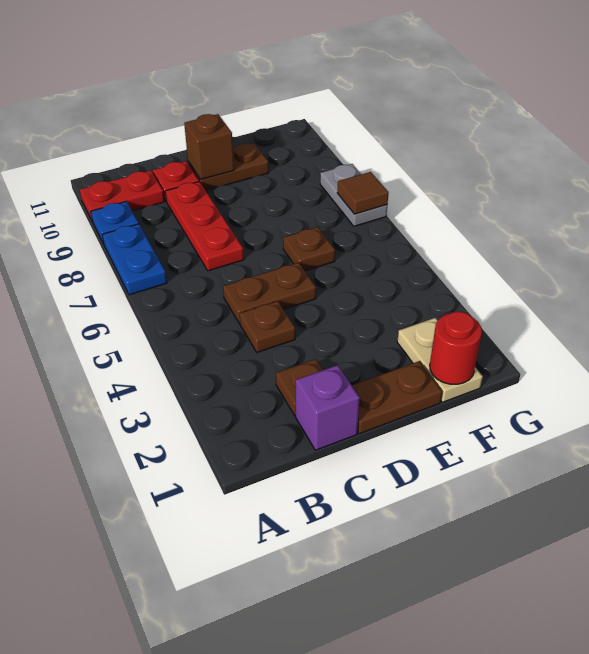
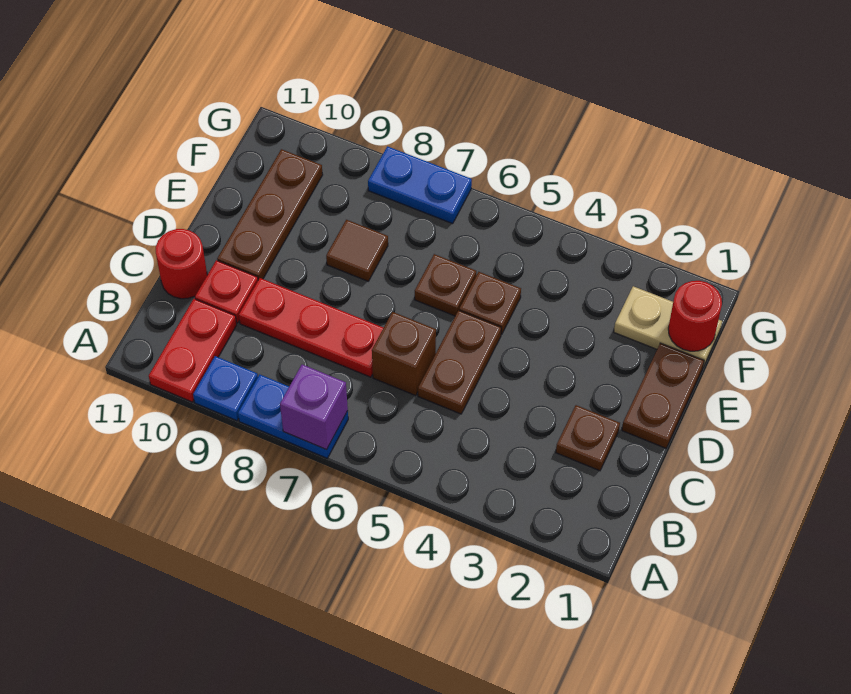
purple brick C1 level 1 -> purple brick A7 level 2
brown plate C4 level 1 -> brown plate E5 level 1
none -> red round brick C11 level 1
brown plate D10:E10 level 1 -> brown plate D10:F10 level 1
brown brick D10 level 2 -> brown brick C6 level 1
grey plate G7:G8 level 1 -> blue plate G7:G8 level 1
brown tile G7 level 2 -> brown tile E8 level 1

